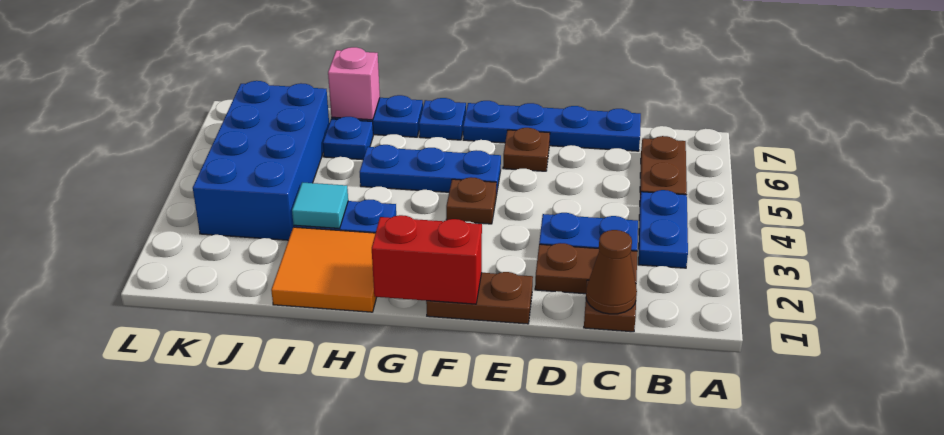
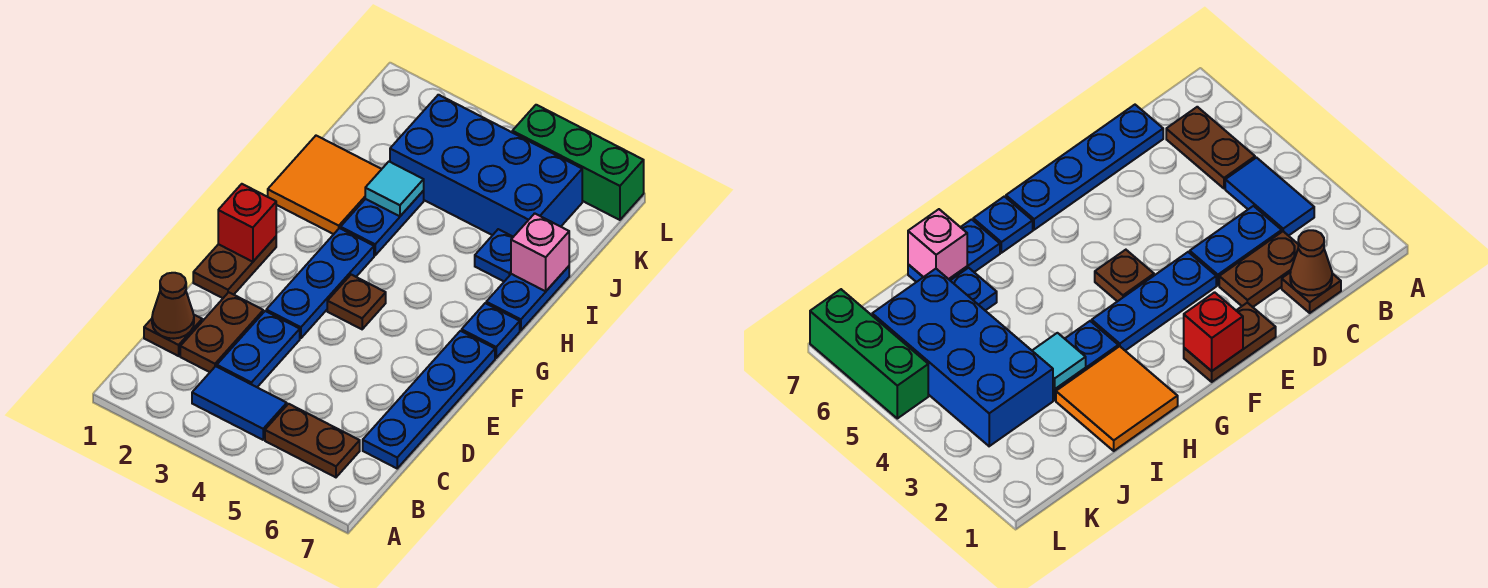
blue plate B3:B4 level 1 -> blue tile B3:B4 level 1
brown plate E6 level 1 -> none
red brick F1:G1 level 2 -> red brick F1 level 2
blue plate F5:H5 level 1 -> blue plate E3:G3 level 1
none -> green brick L5:L7 level 1

